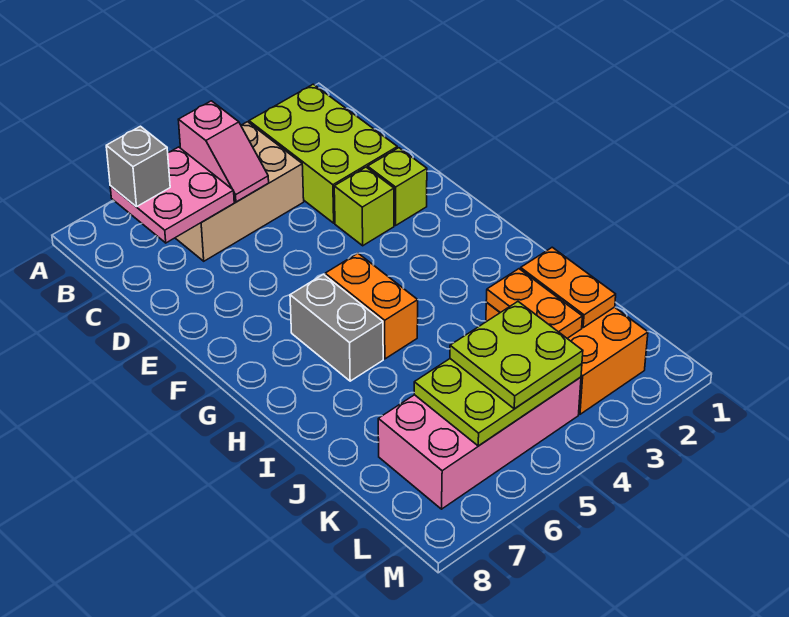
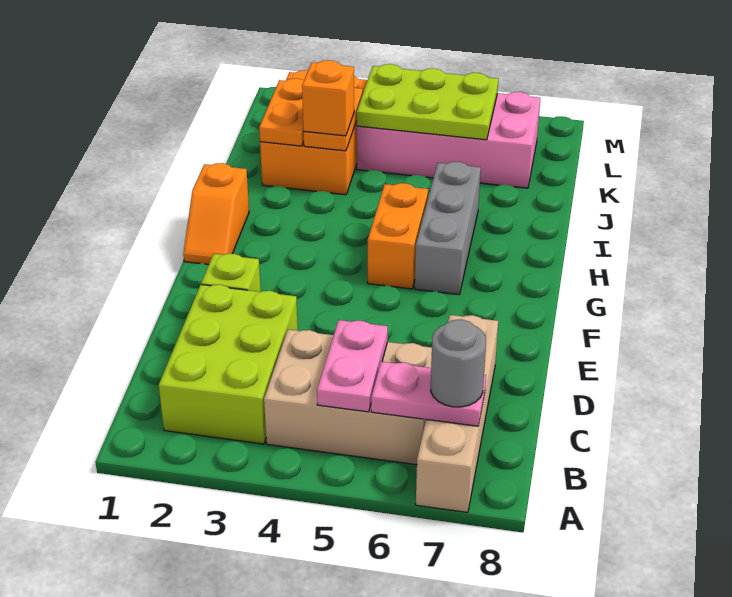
none -> tan brick A7:D7 level 1
pink slope B5:C5 level 2 top B -> pink plate B5:C5 level 2
pink plate B6:C7 level 2 -> pink plate B6:B7 level 2
grey brick B7 level 3 -> grey round brick B7 level 3
lime brick E3 level 1 -> none
none -> orange slope G1:H1 level 1 top H
grey brick G6:H6 level 1 -> grey brick G6:I6 level 1
none -> orange brick J3 level 3
lime plate K4:L5 level 3 -> none

